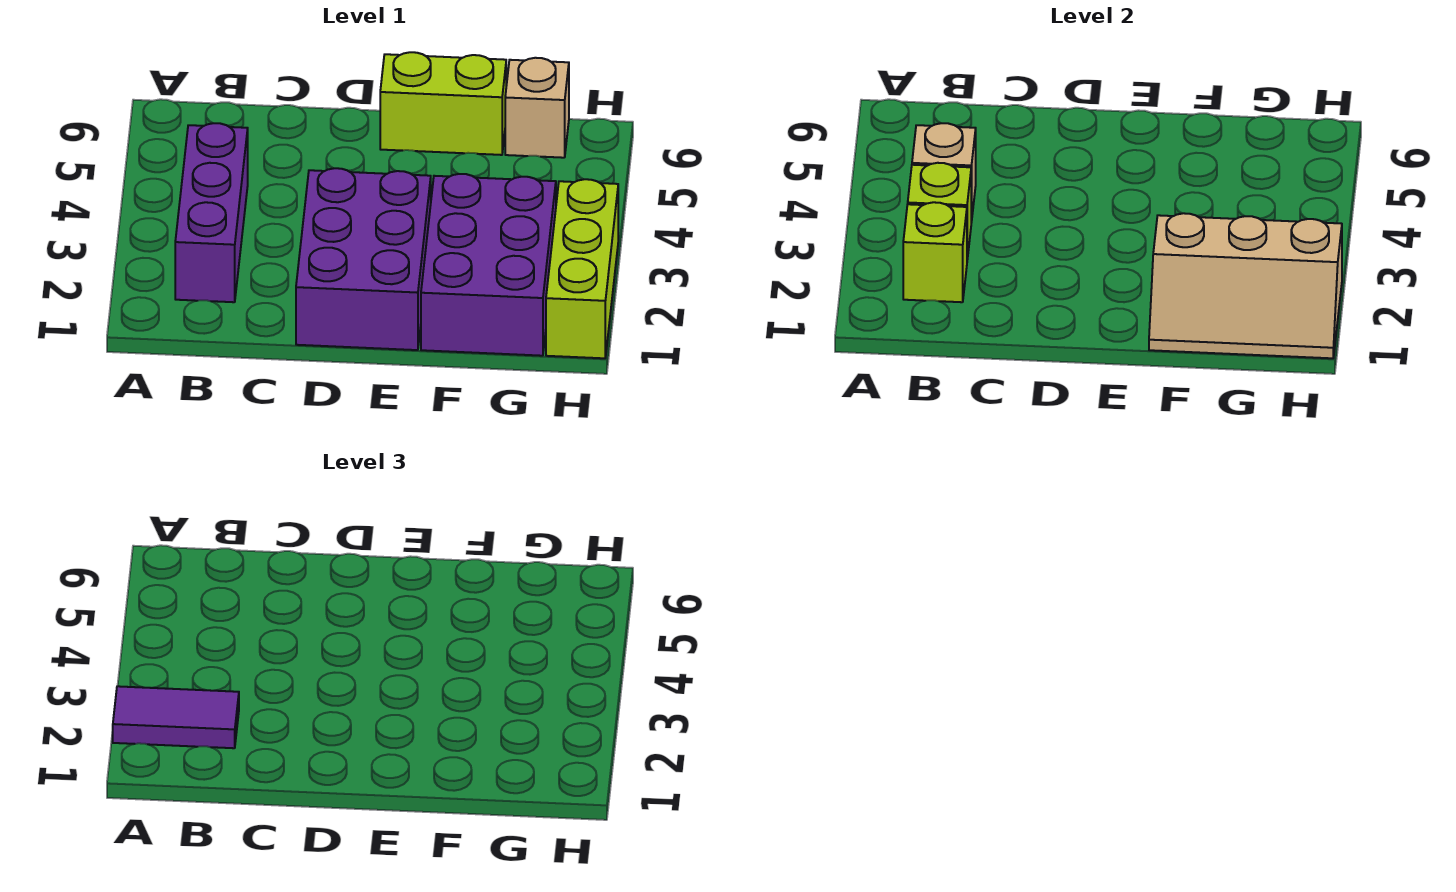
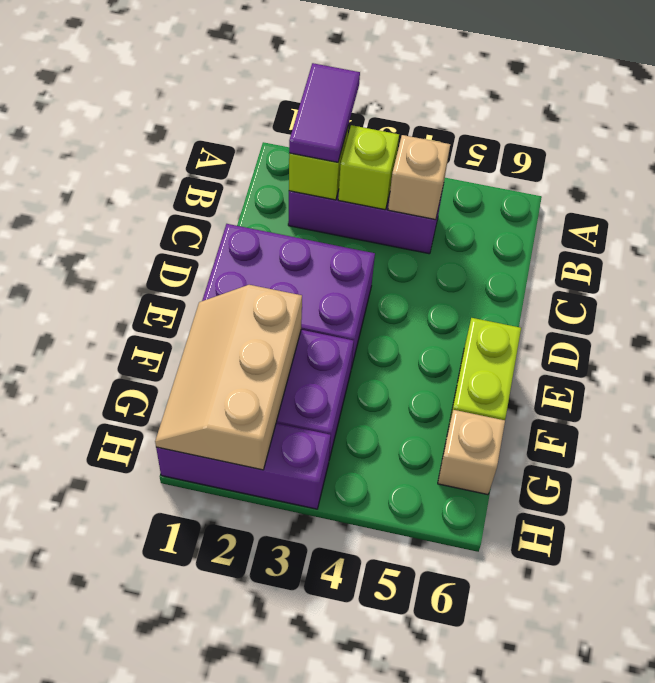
lime brick H1:H3 level 1 -> purple brick H1:H3 level 1

